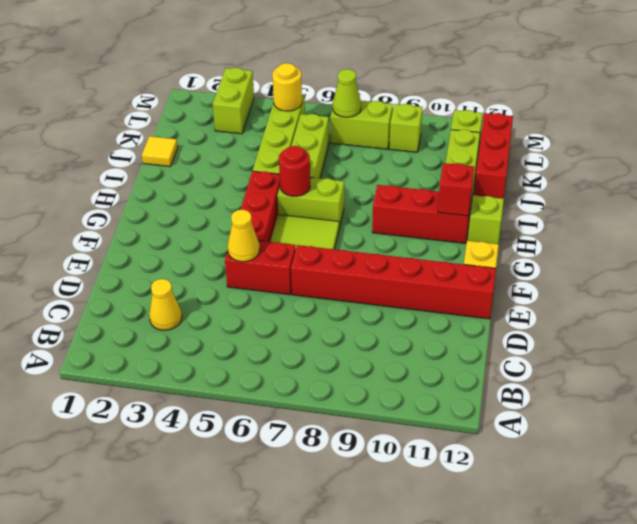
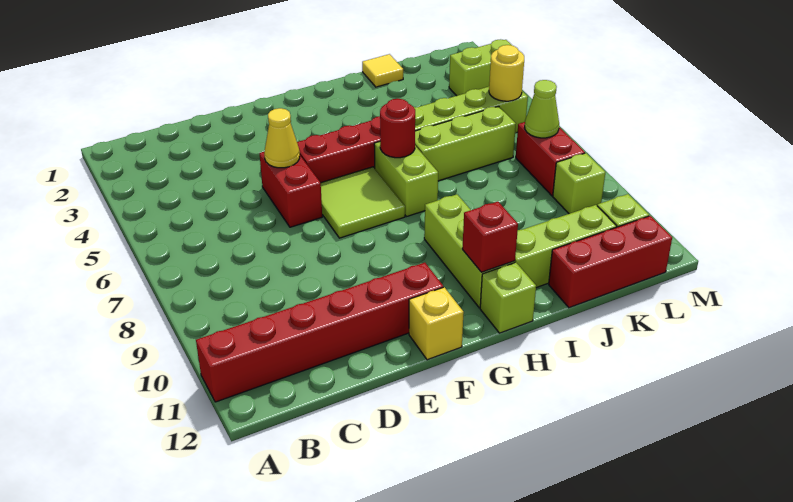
yellow cone C3 level 1 -> none
red brick E7:E12 level 1 -> red brick A11:F11 level 1
red brick H9:H11 level 1 -> lime brick H9:H11 level 1
lime brick L7:L8 level 1 -> red brick L7:L8 level 1

